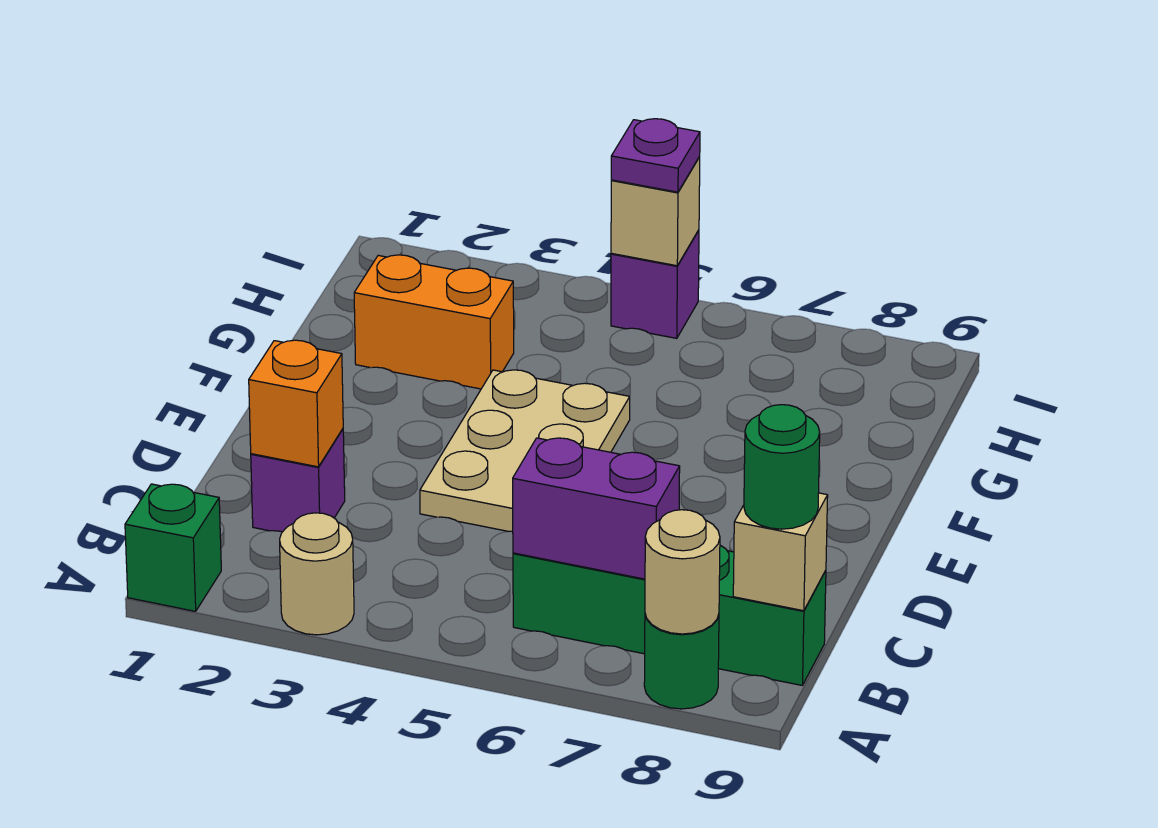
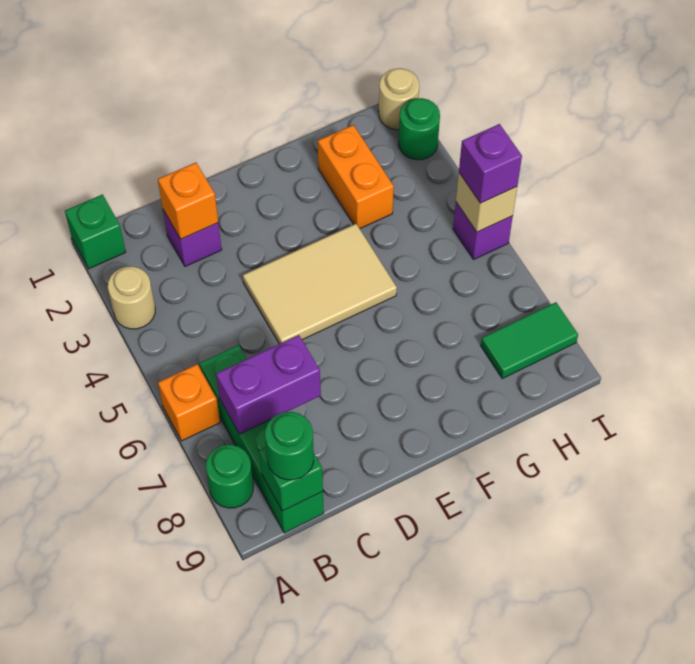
none -> orange brick A6 level 1
tan round brick A8 level 2 -> tan round brick I1 level 1
purple brick B6:B7 level 2 -> purple brick B7:C7 level 2
tan brick B9 level 2 -> green brick B9 level 2
tan plate D4:F5 level 1 -> tan tile D4:F5 level 1
none -> green tile H8:I8 level 1
none -> green round brick I2 level 1
purple plate I5 level 3 -> purple brick I5 level 3

